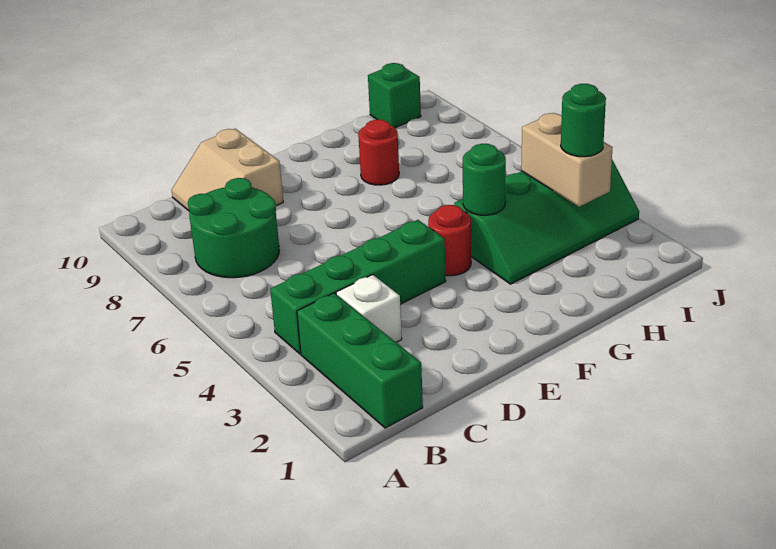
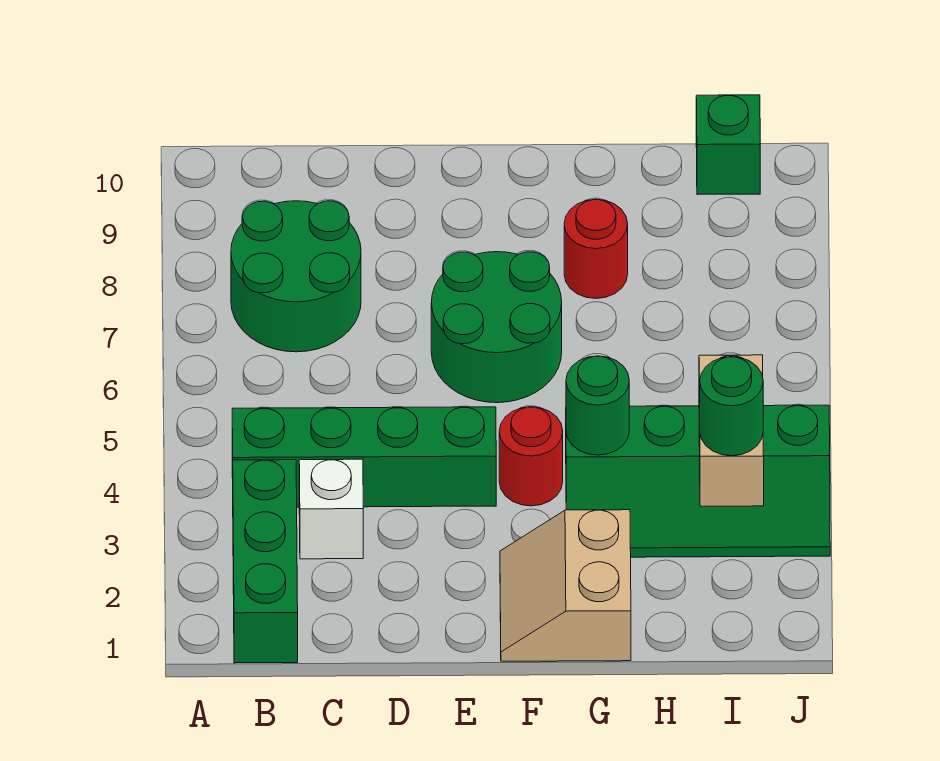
tan slope C9:D10 level 1 top D -> tan slope F1:G2 level 1 top G
none -> green round brick E6:F7 level 1

